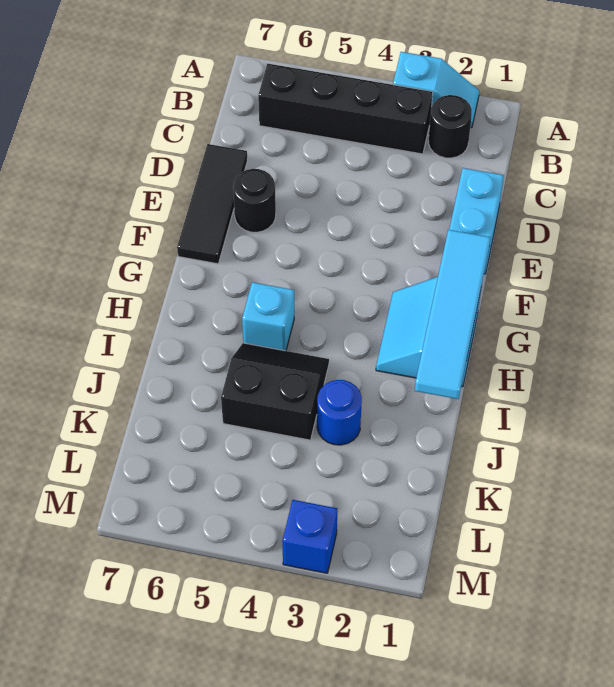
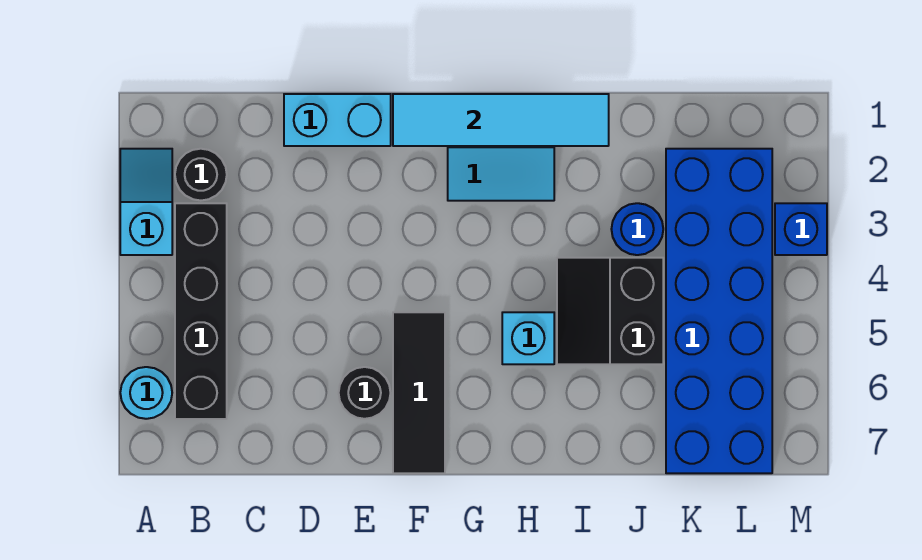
none -> cyan round brick A6 level 1
black tile D7:F7 level 1 -> black tile F5:F7 level 1
none -> blue brick K2:L7 level 1

